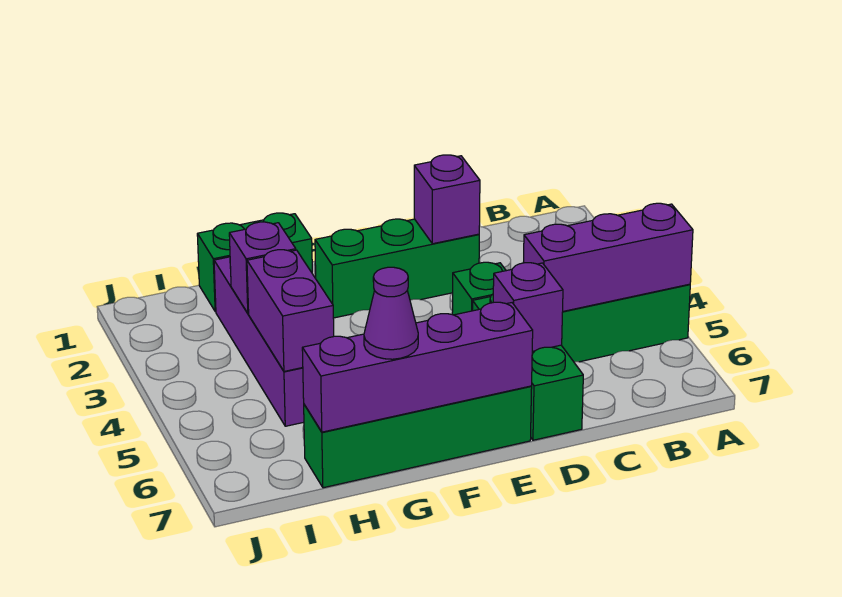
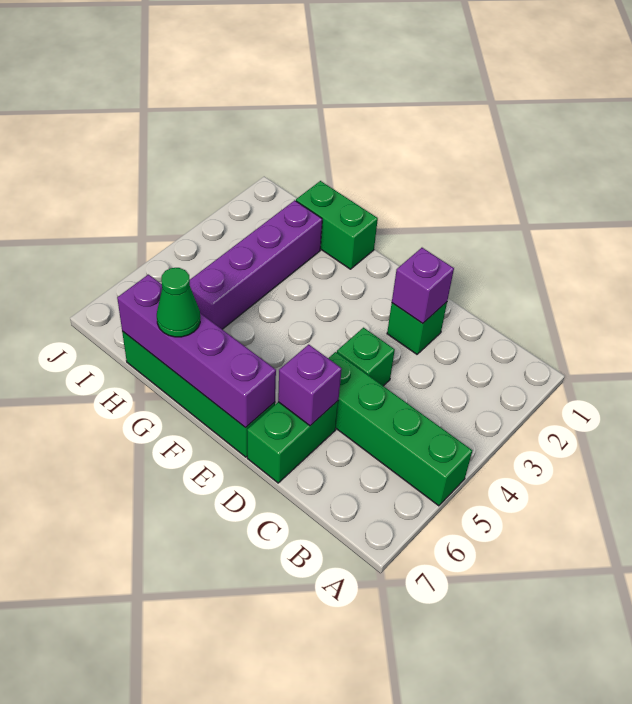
purple brick A5:C5 level 2 -> none
green brick D2:F2 level 1 -> green brick D2 level 1
purple cone G7 level 3 -> green cone G7 level 3
purple brick H3 level 2 -> none
purple brick H4:H5 level 2 -> none

